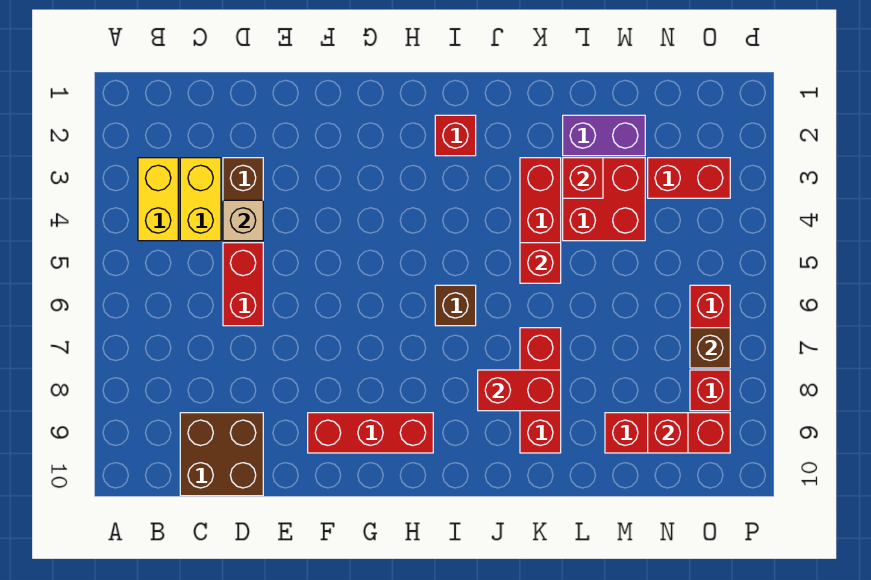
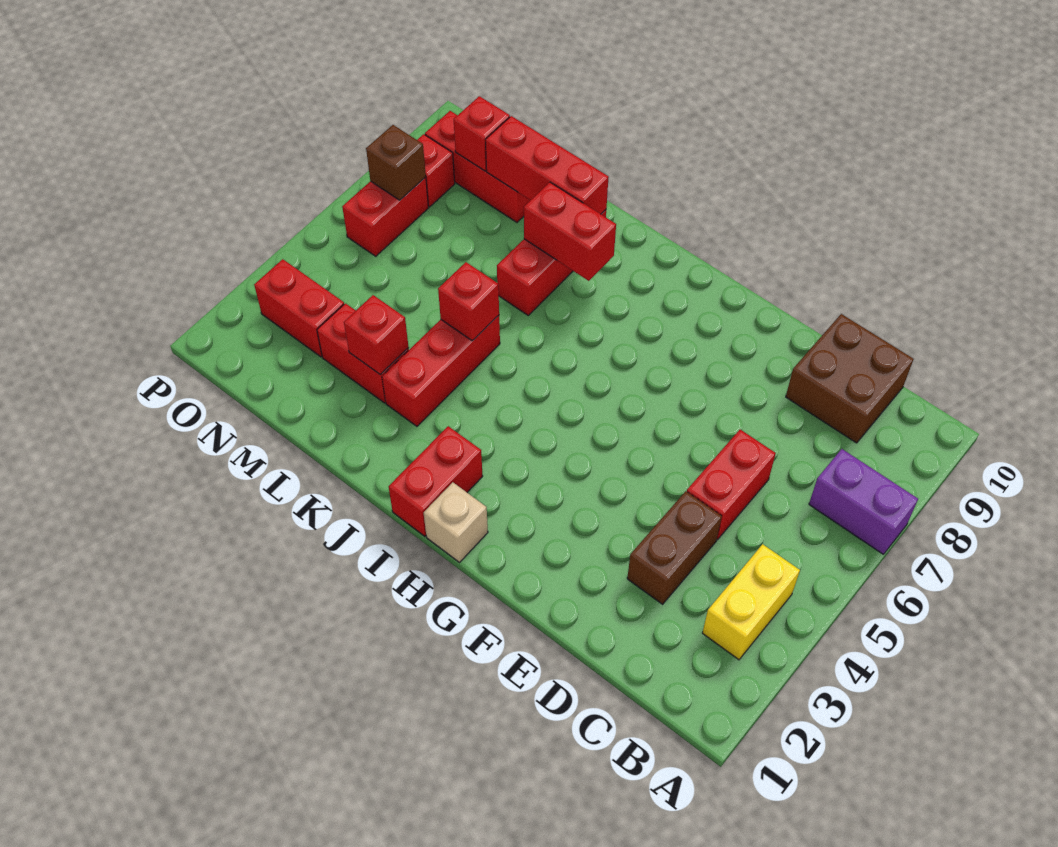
yellow brick C3:C4 level 1 -> none
tan brick D4 level 2 -> tan brick H1 level 1
red brick F9:H9 level 1 -> red brick K9:M9 level 2
red brick I2 level 1 -> red brick I1:I2 level 1
brown brick I6 level 1 -> none
purple brick L2:M2 level 1 -> purple brick A7:B7 level 1
red brick L3:M4 level 1 -> red brick L3:M3 level 1

